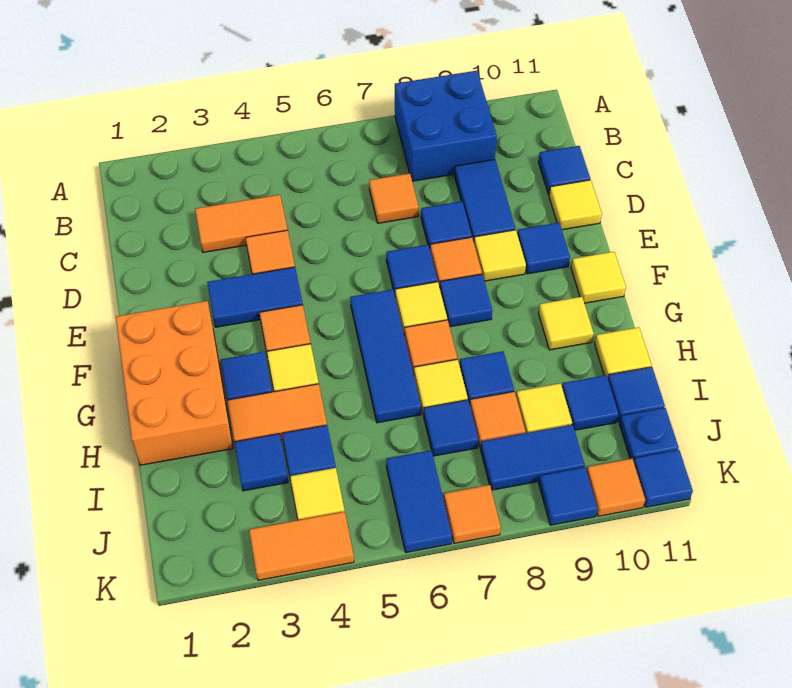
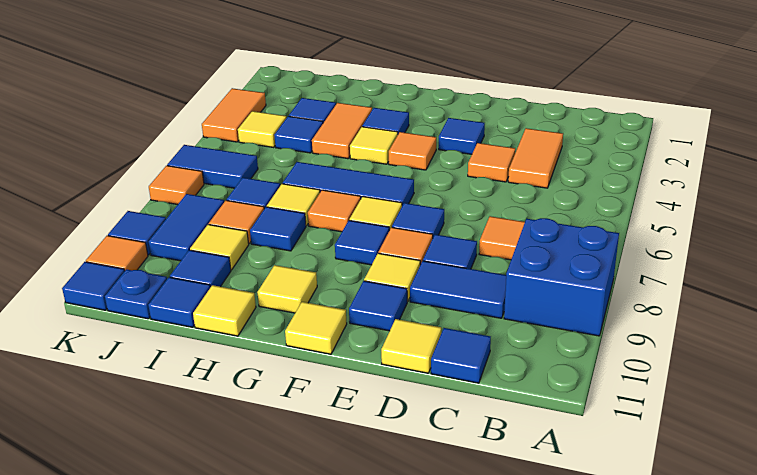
blue tile E3:E4 level 1 -> blue tile E3 level 1
orange brick F1:H2 level 1 -> none

